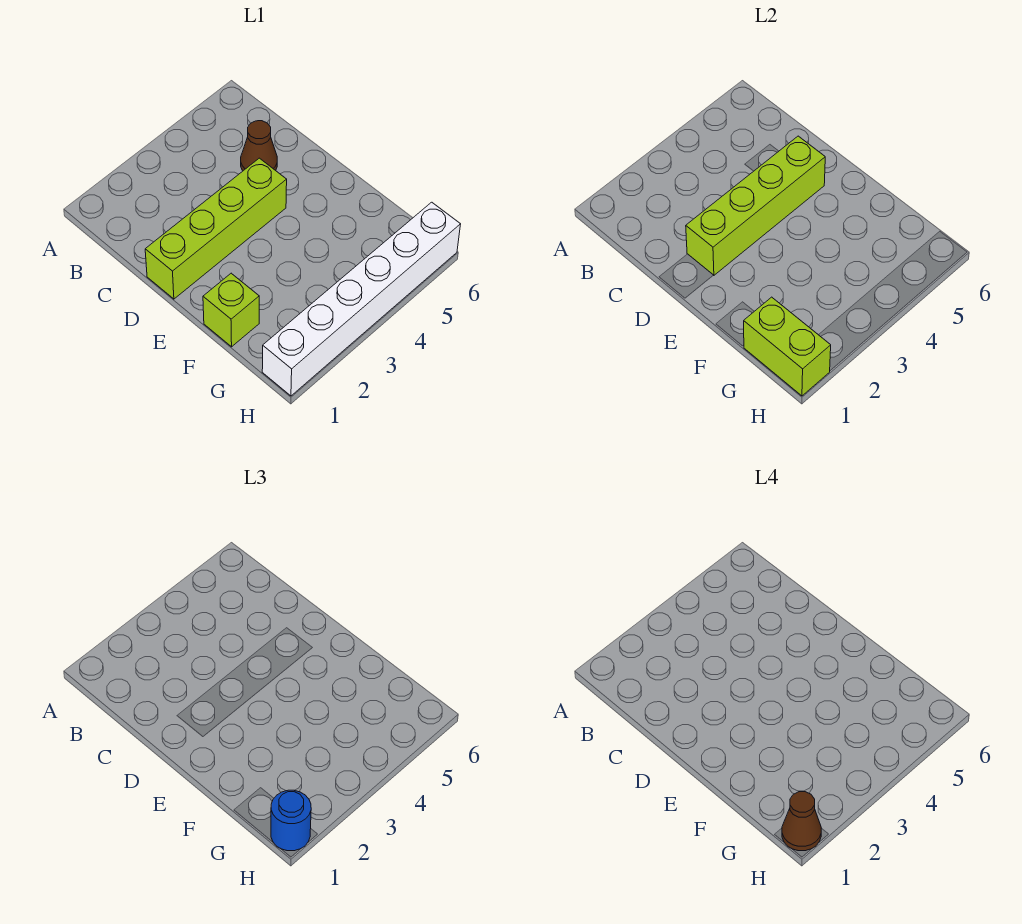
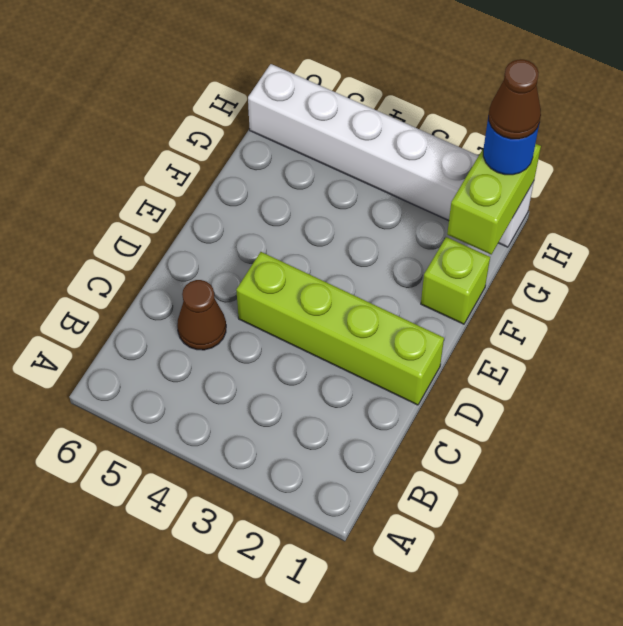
lime brick D2:D5 level 2 -> none

